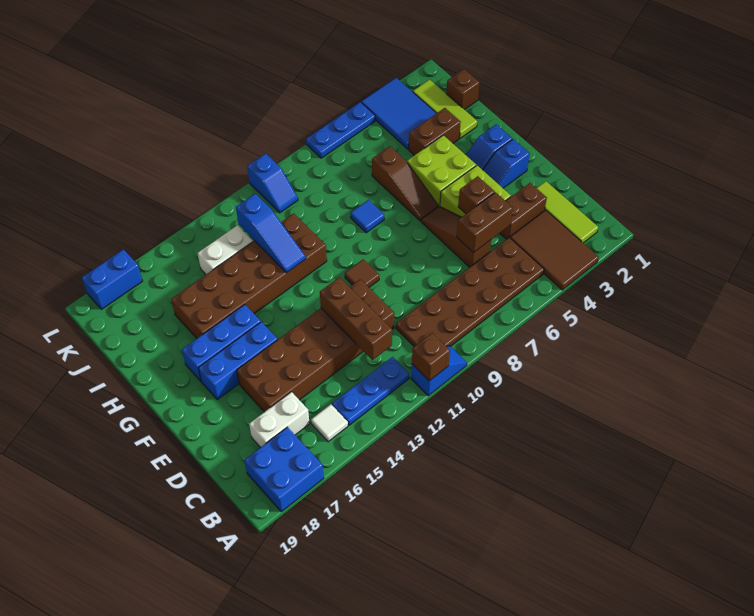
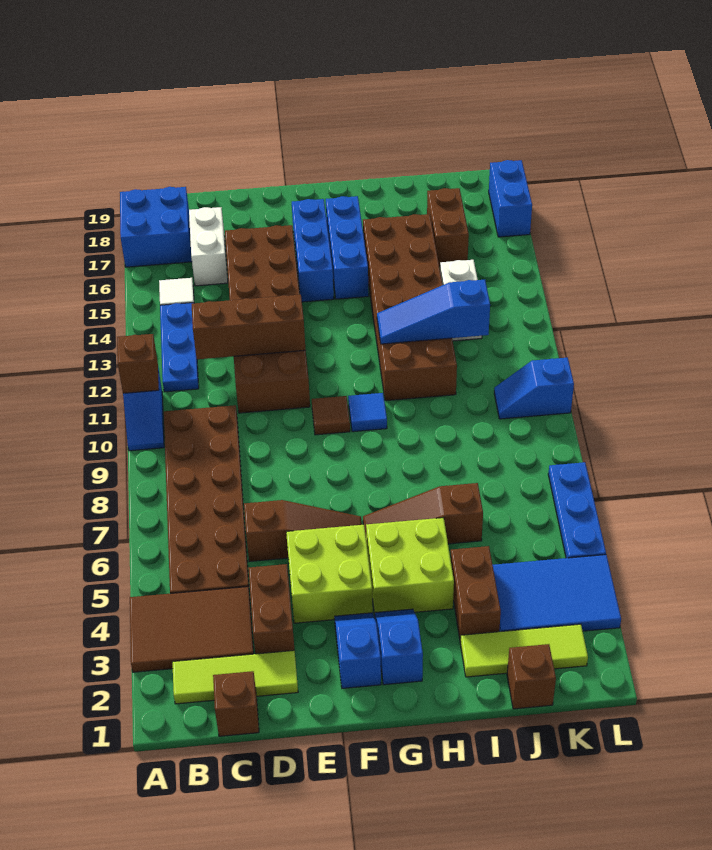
brown brick D5:D6 level 2 -> brown brick J16:J17 level 1
brown brick E5 level 2 -> brown brick C1 level 1
blue tile H8 level 1 -> blue tile G10 level 1

